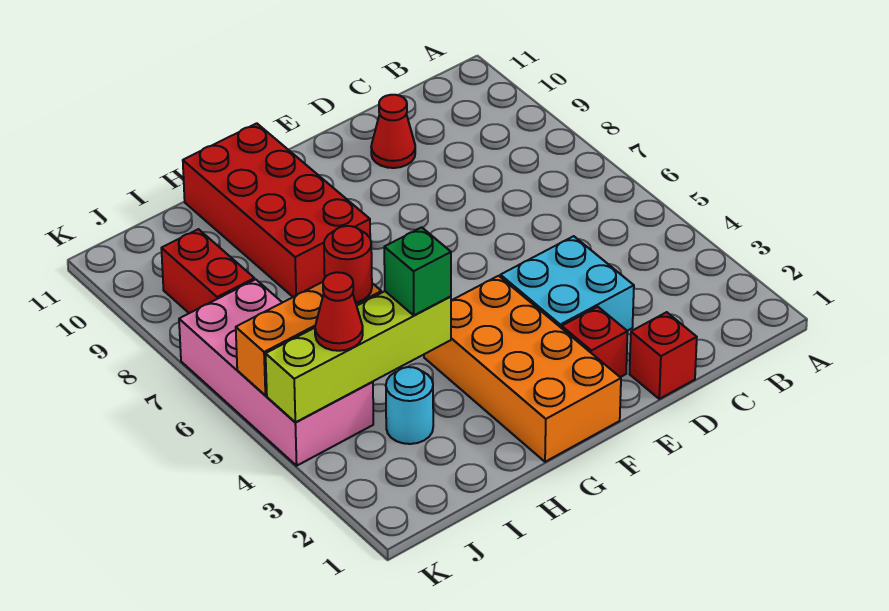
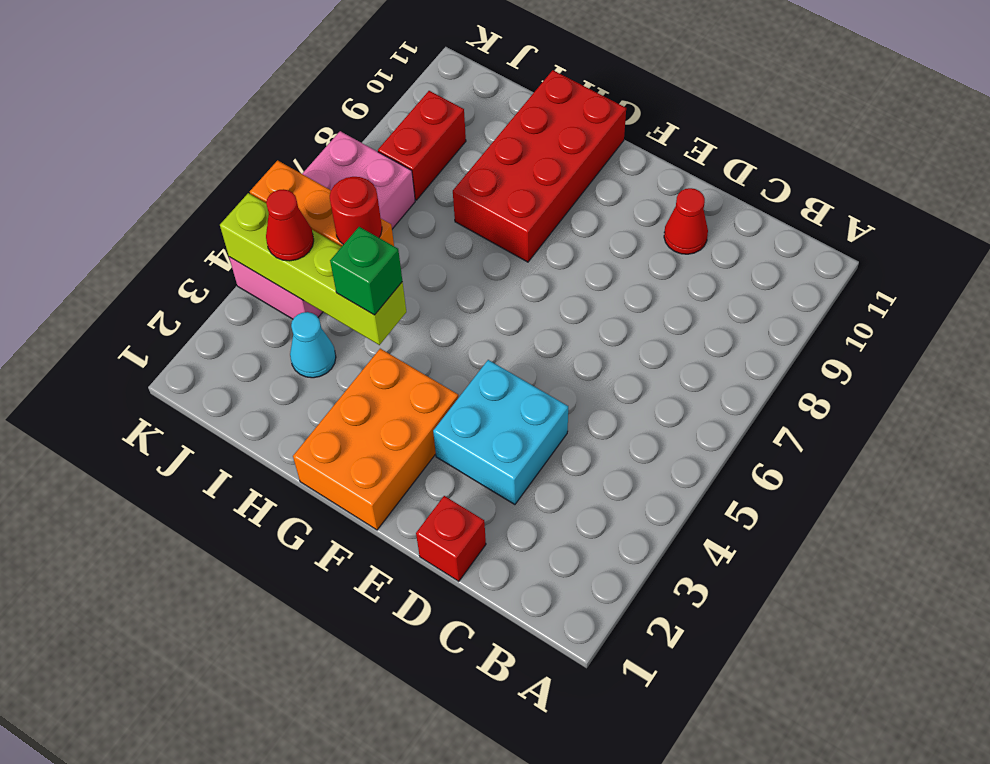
red brick E2 level 1 -> none
orange brick F1:G4 level 1 -> orange brick F1:G3 level 1
cyan round brick I3 level 1 -> cyan cone I3 level 1

